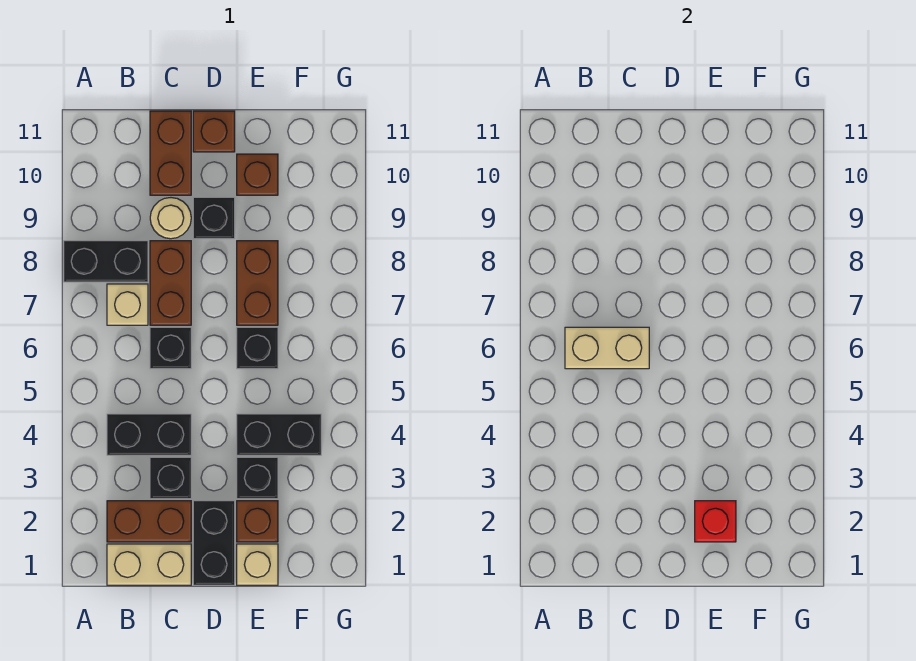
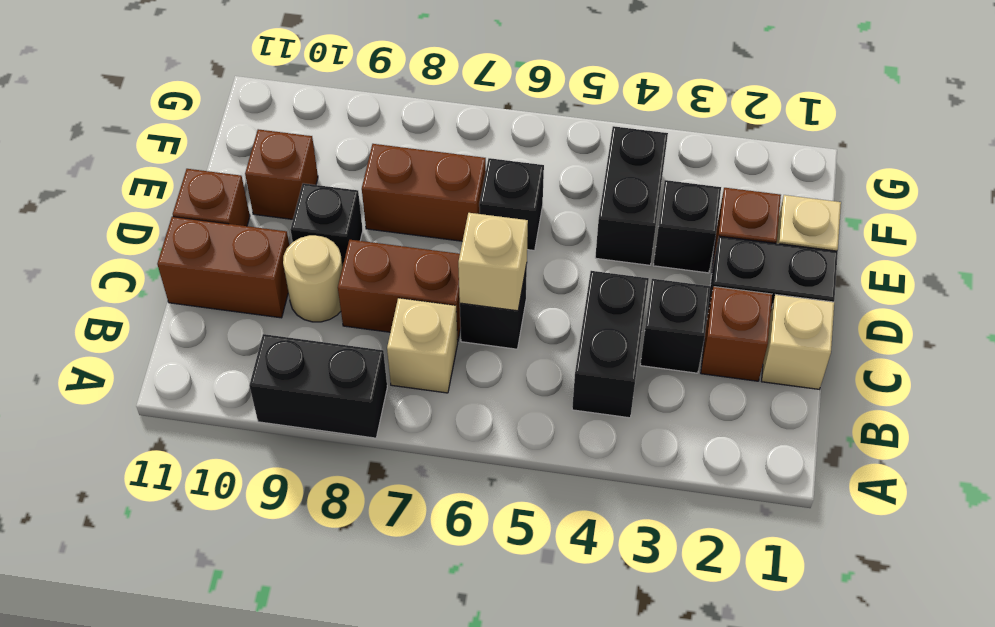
black brick A8:B8 level 1 -> black brick A8:A9 level 1
tan brick B1:C1 level 1 -> tan brick C1 level 1
brown brick B2:C2 level 1 -> brown brick C2 level 1
tan brick B6:C6 level 2 -> tan brick C6 level 2
red brick E2 level 2 -> none

